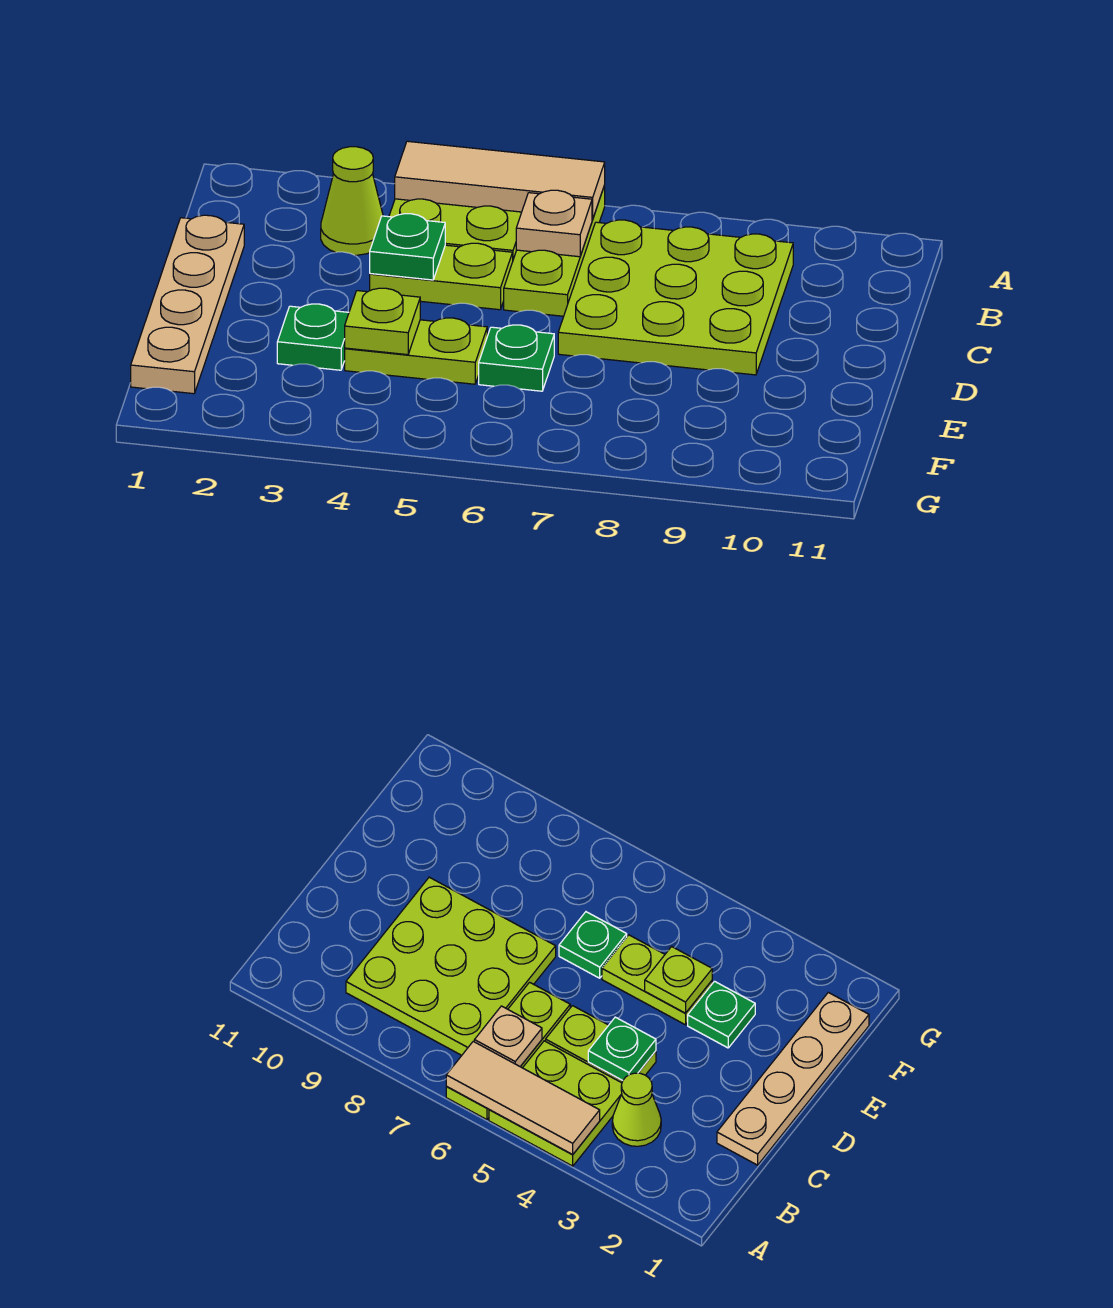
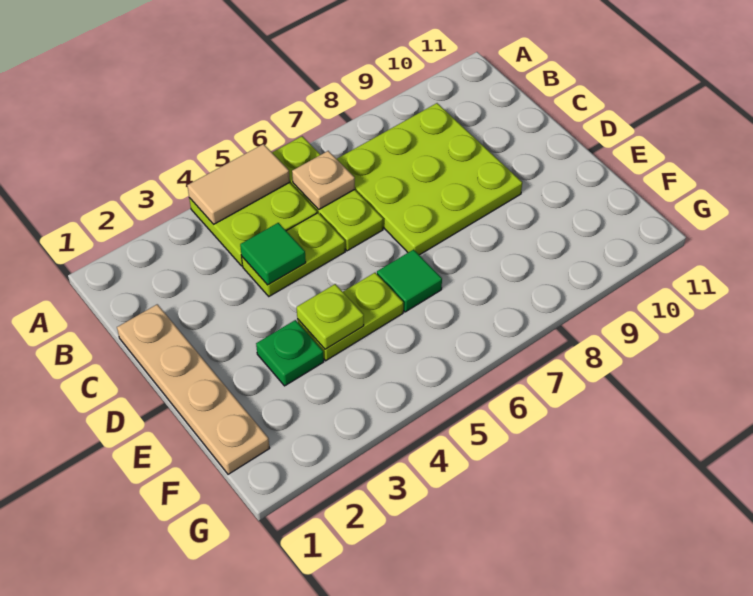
tan tile A4:A6 level 2 -> tan tile A4:A5 level 2
lime cone B3 level 1 -> none
green plate C4 level 2 -> green tile C4 level 2
green plate E6 level 1 -> green tile E6 level 1

